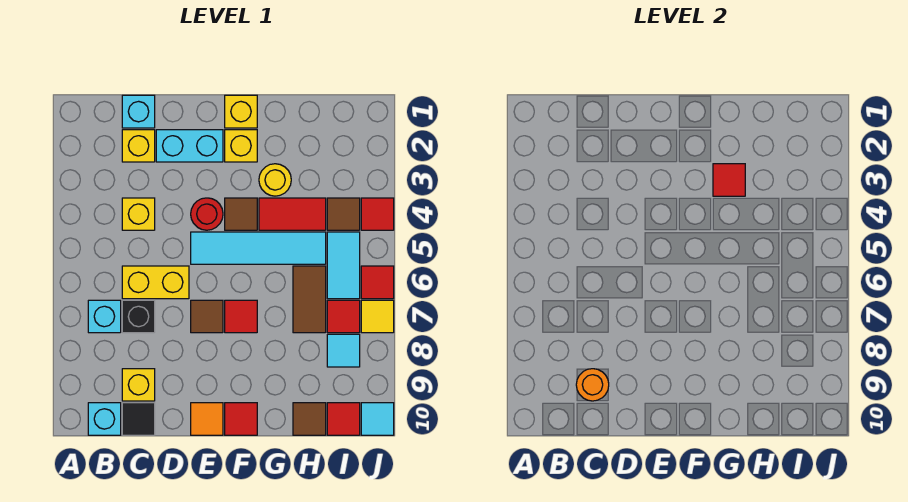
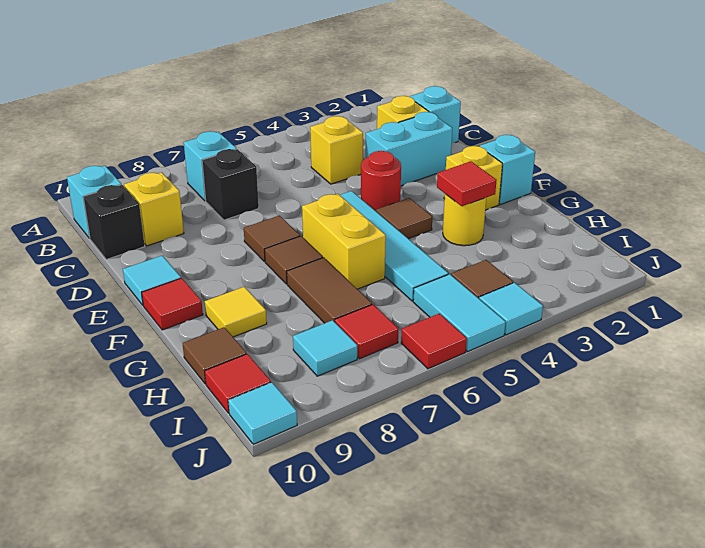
yellow brick C6:D6 level 1 -> yellow brick F6:G6 level 1
orange round brick C9 level 2 -> none
black tile C10 level 1 -> black brick C10 level 1
cyan brick D2:E2 level 1 -> cyan brick D2:D3 level 1
orange tile E10 level 1 -> cyan tile E10 level 1
yellow brick F1 level 1 -> cyan brick F1 level 1
red tile F7 level 1 -> brown tile F7 level 1
red tile G4:H4 level 1 -> none
brown tile H6:H7 level 1 -> brown tile G7:H7 level 1
cyan tile I5:I6 level 1 -> cyan tile I5:J5 level 1
red tile J4 level 1 -> cyan tile J4 level 1
yellow tile J7 level 1 -> yellow tile G9 level 1

